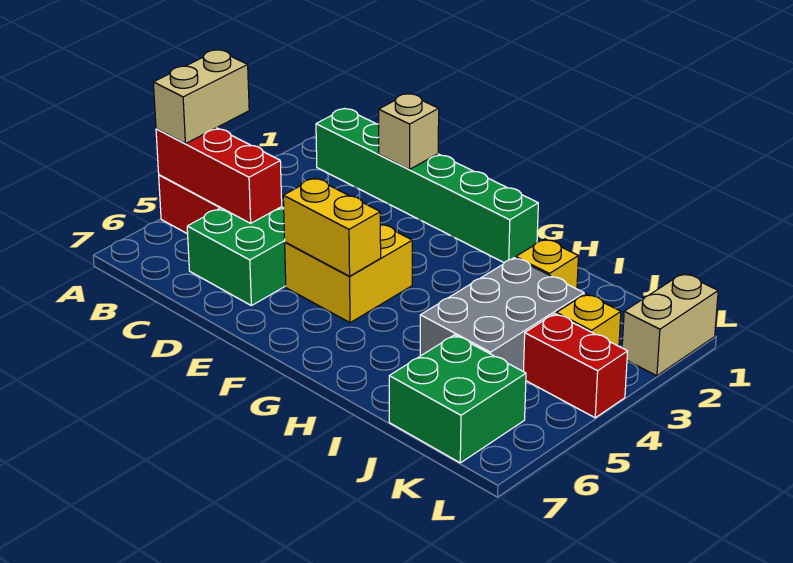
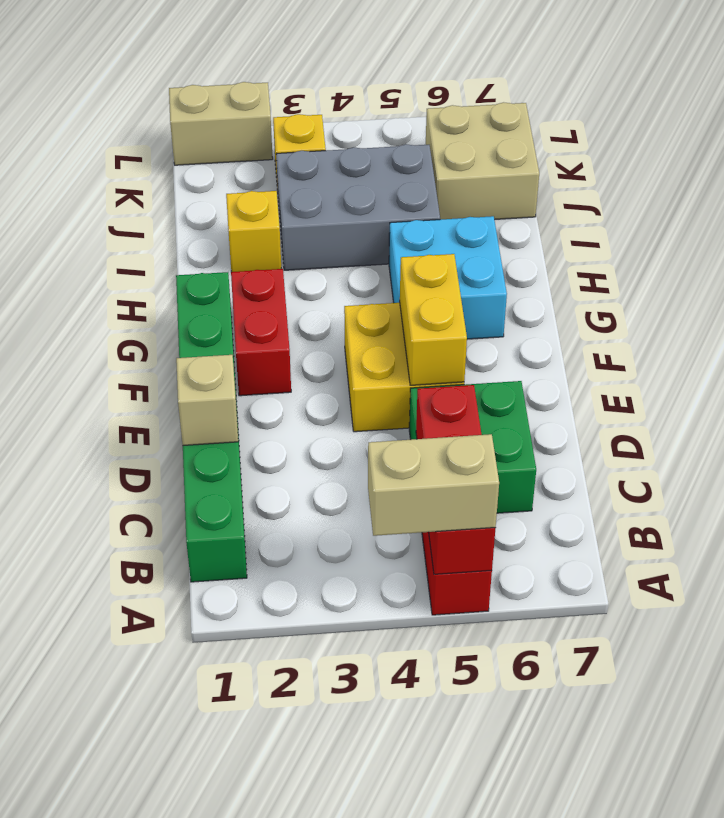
none -> cyan brick G5:H6 level 1
green brick J6:K7 level 1 -> tan brick J6:K7 level 1
red brick K4:L4 level 1 -> red brick F2:G2 level 1

